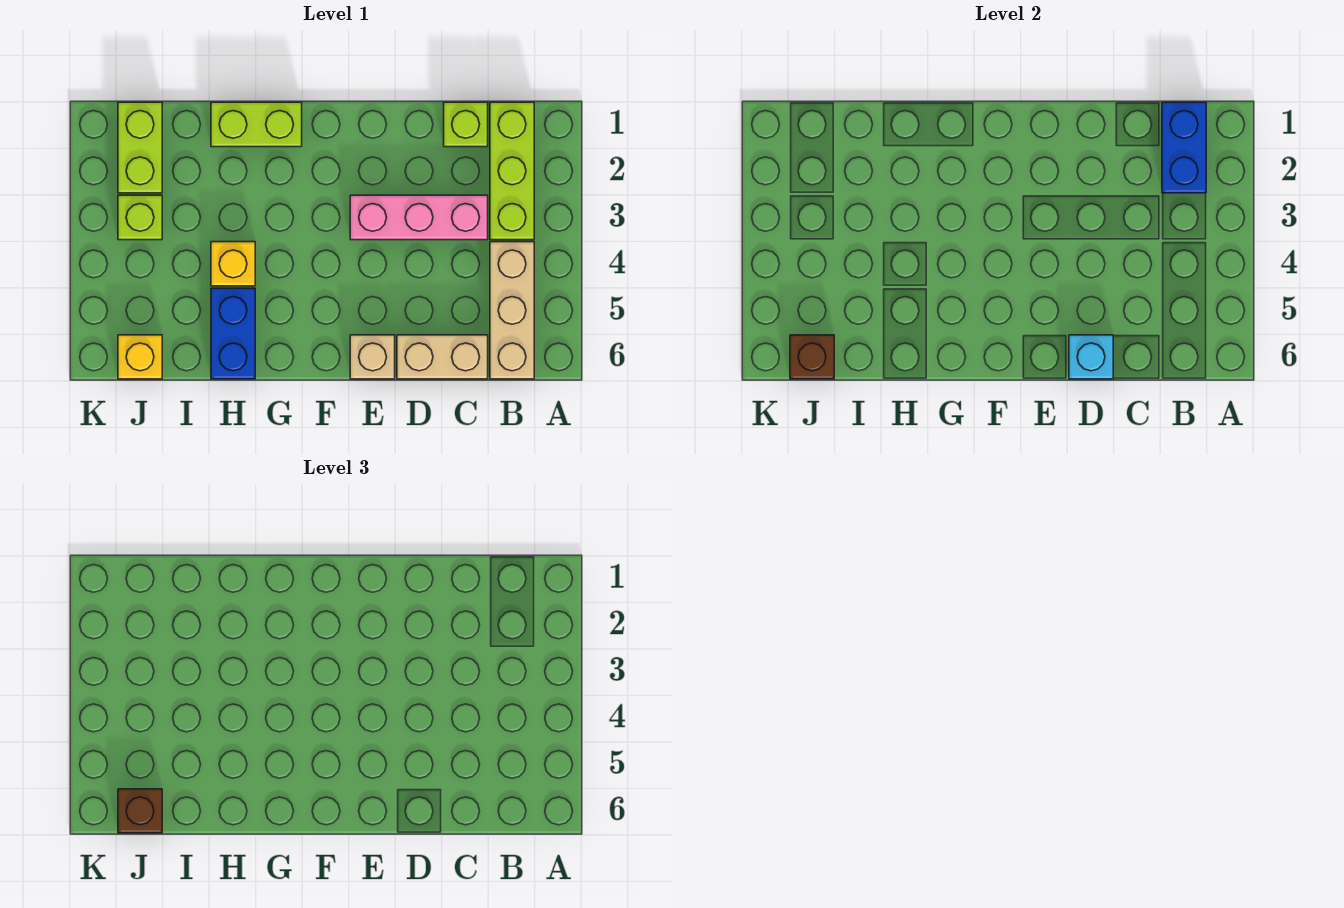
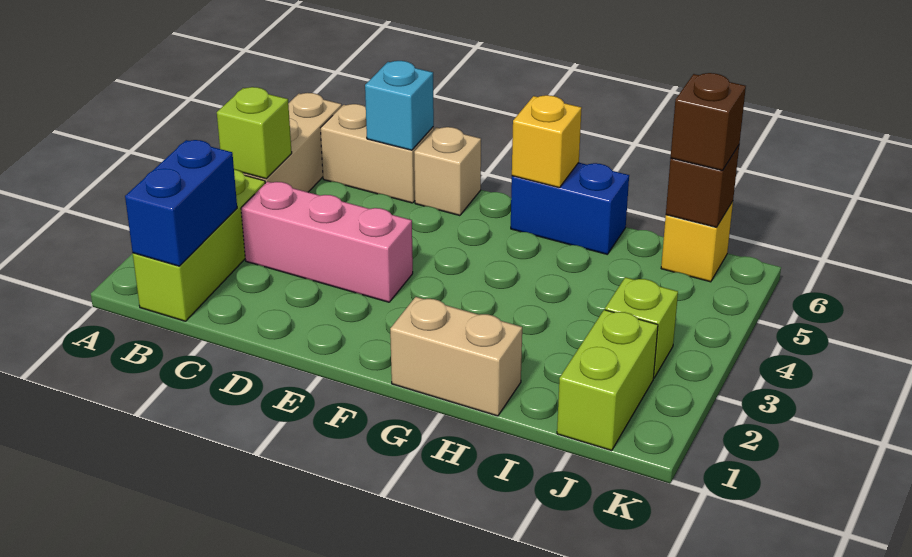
lime brick C1 level 1 -> lime brick B4 level 2
lime brick G1:H1 level 1 -> tan brick G1:H1 level 1
yellow brick H4 level 1 -> yellow brick G6 level 2
blue brick H5:H6 level 1 -> blue brick G6:H6 level 1

